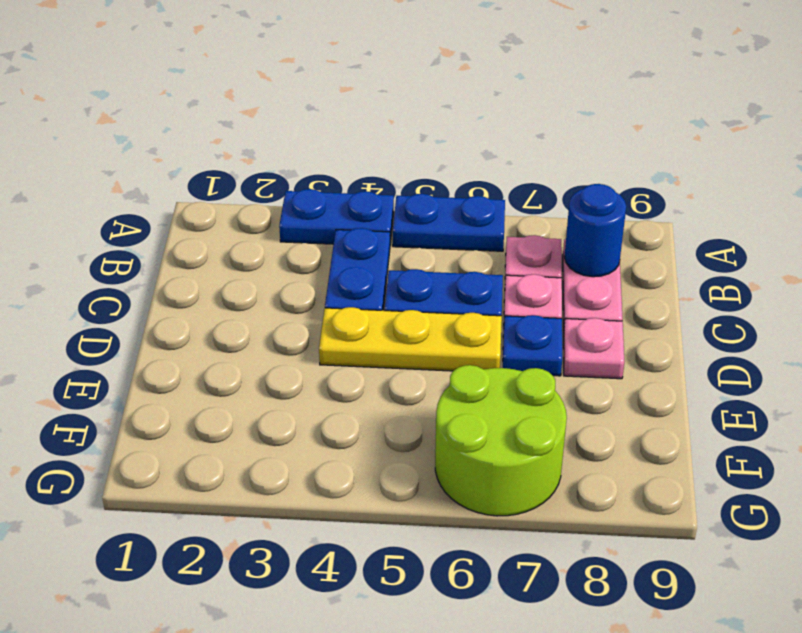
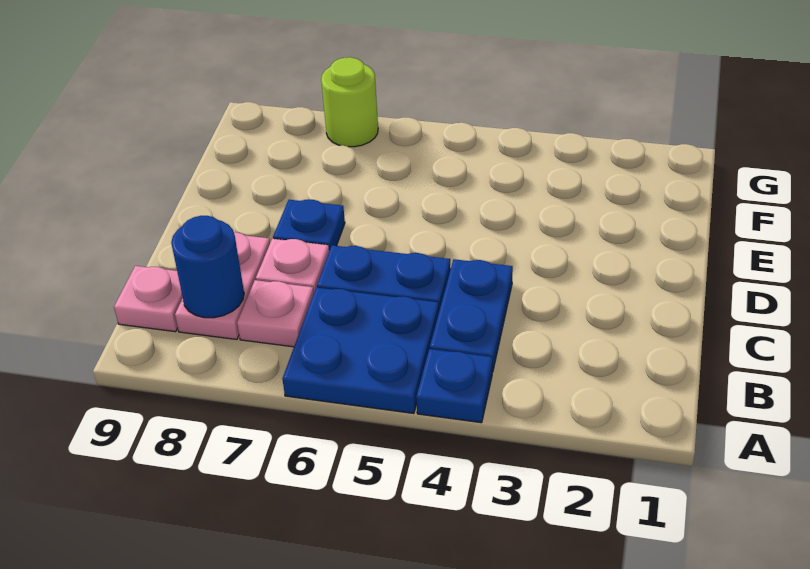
blue plate A3:A4 level 1 -> blue plate A4 level 1
blue plate A5:A6 level 1 -> blue plate A5:B6 level 1
yellow plate D4:D6 level 1 -> none
pink plate D8 level 1 -> pink plate B9 level 1
lime round brick F6:G7 level 1 -> lime round brick G7 level 1

